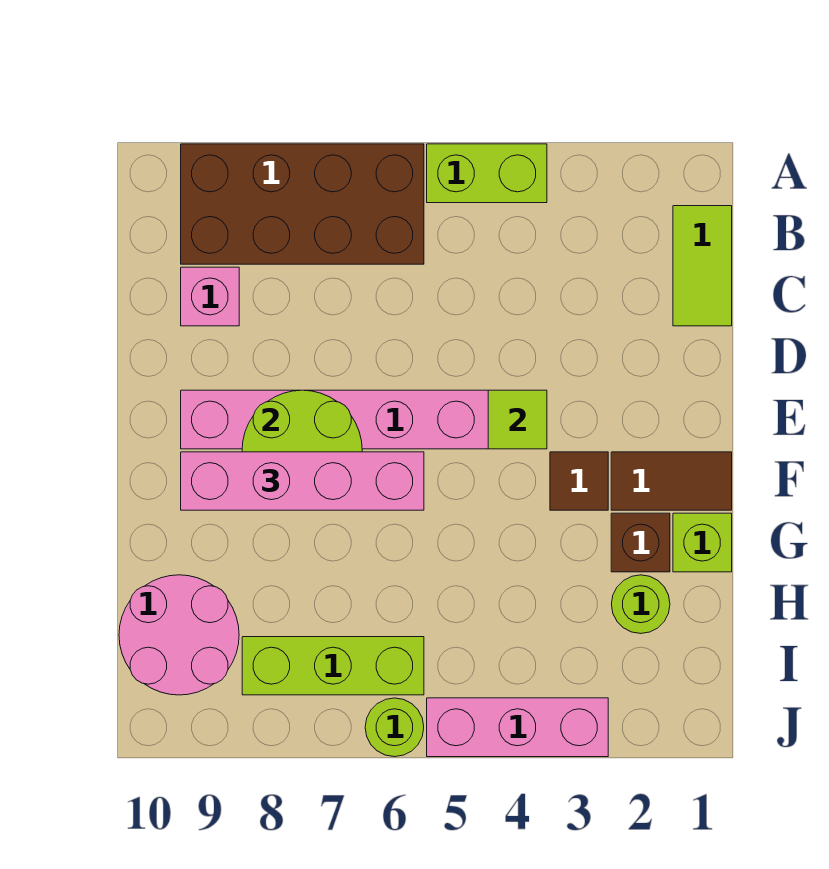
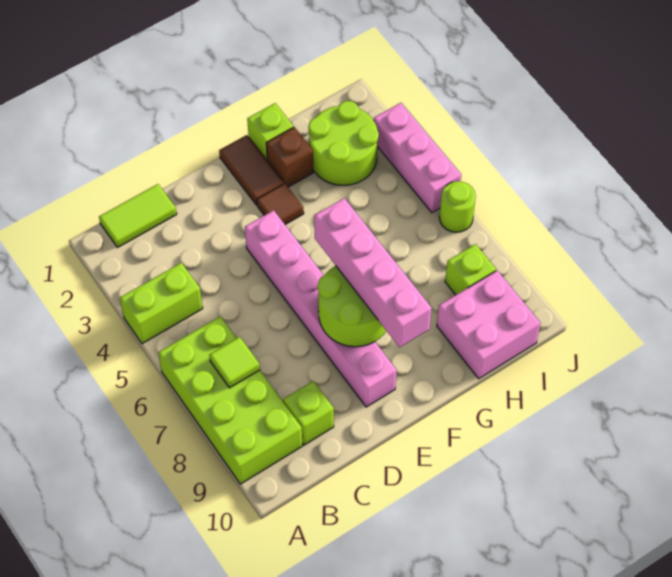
lime brick A4:A5 level 1 -> lime brick A4:B4 level 1
brown brick A6:B9 level 1 -> lime brick A6:B9 level 1
pink brick C9 level 1 -> lime brick C9 level 1
lime tile E4 level 2 -> lime tile B7 level 2
lime round brick H2 level 1 -> lime round brick H2:I3 level 1
pink round brick H9:I10 level 1 -> pink brick H9:I10 level 1
lime brick I6:I8 level 1 -> lime brick I8 level 1

